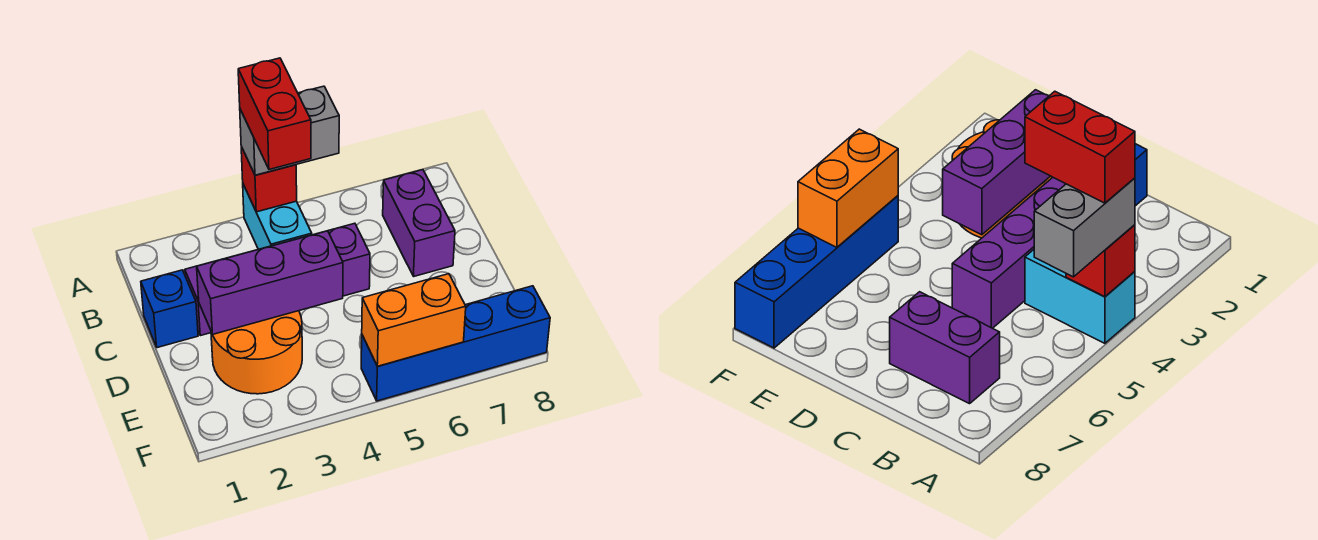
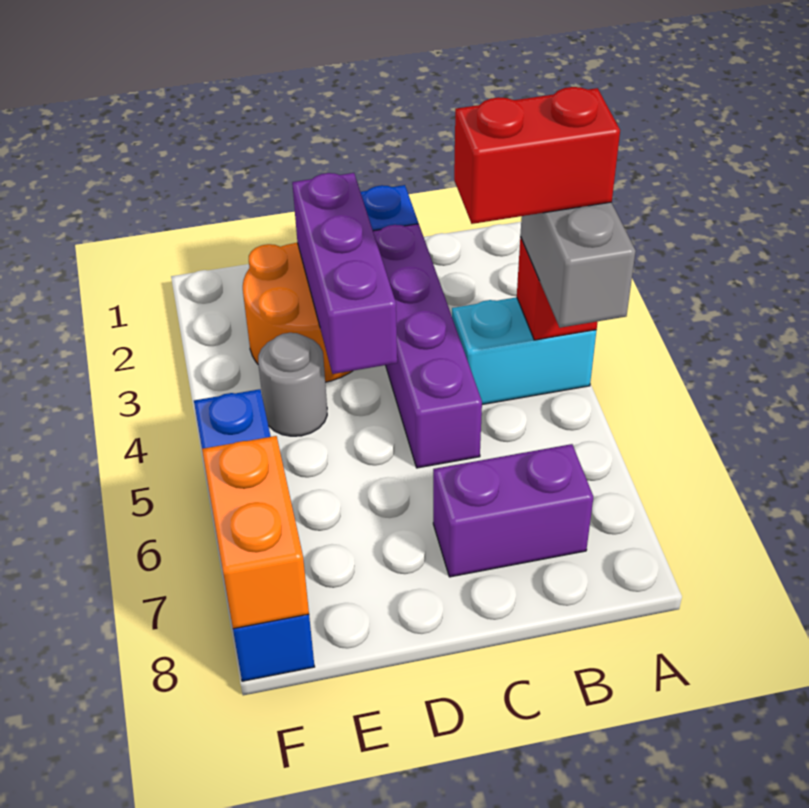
none -> grey round brick E4 level 1
orange brick F5:F6 level 2 -> orange brick F7:F8 level 2

